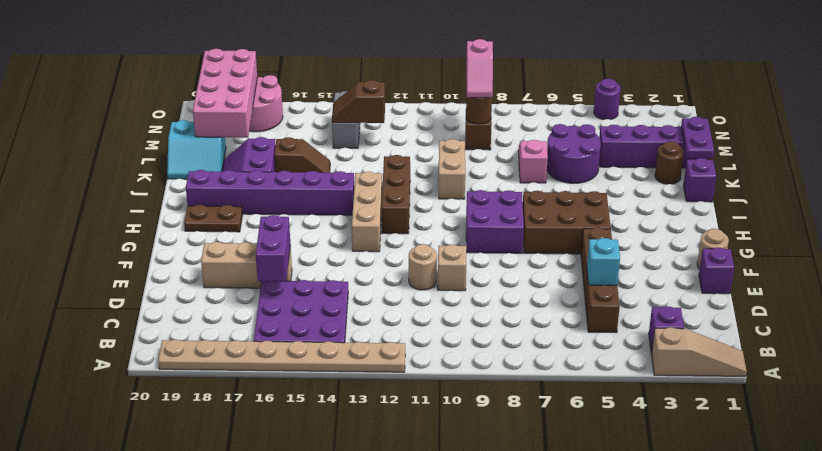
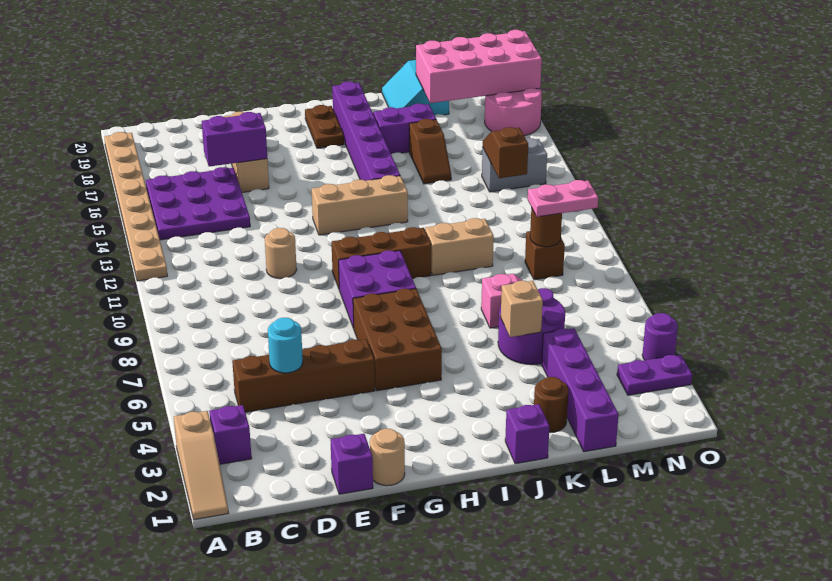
cyan brick D5 level 2 -> cyan round brick D5 level 2
tan brick E10 level 1 -> tan brick K5 level 2
brown brick H12:J12 level 1 -> brown brick G10:I10 level 1
purple plate K1:L1 level 2 -> purple plate N3:O3 level 1
pink slope M9:N9 level 3 top N -> pink plate M9:N9 level 3

